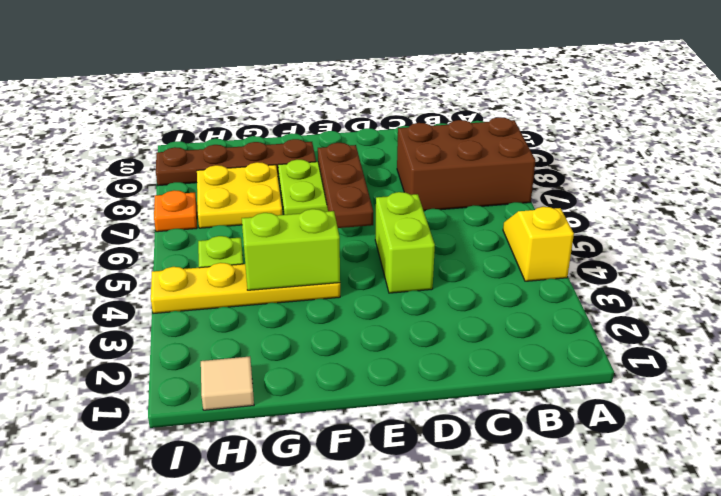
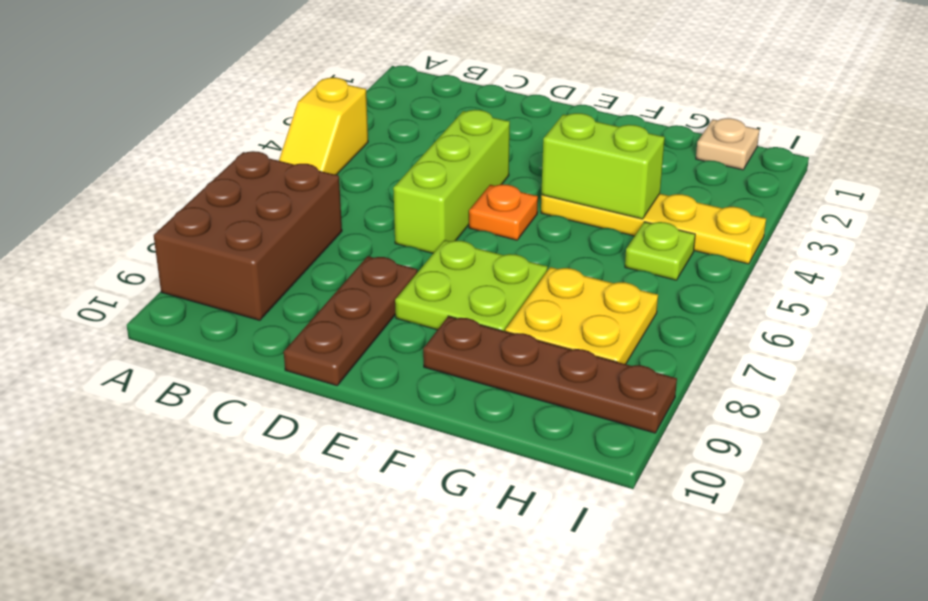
brown brick A7:C8 level 1 -> brown brick A7:B9 level 1
lime brick D4:D5 level 1 -> lime brick D4:D6 level 1
brown plate E6:E8 level 2 -> brown plate D8:D10 level 1
tan tile H1 level 1 -> tan plate H1 level 1
orange plate I7 level 1 -> orange plate E5 level 1

